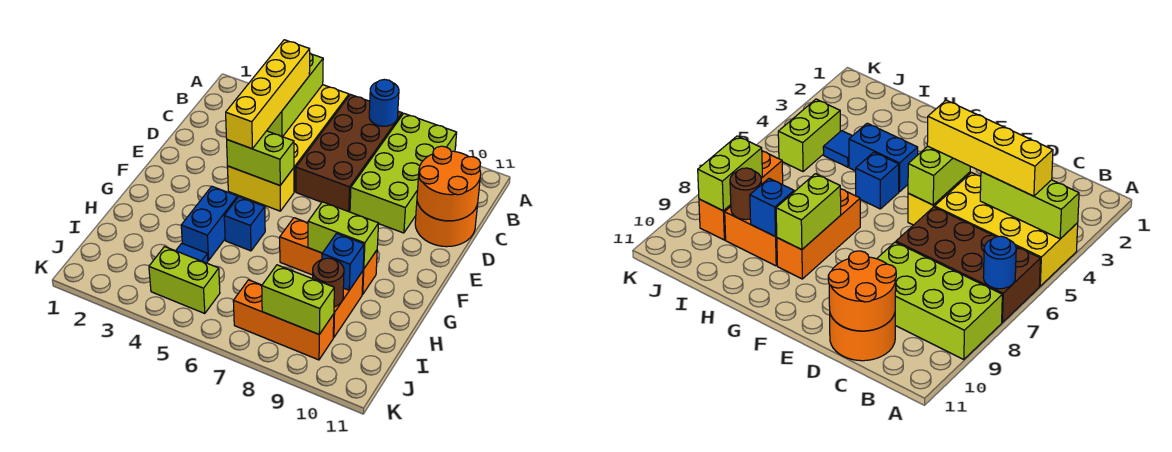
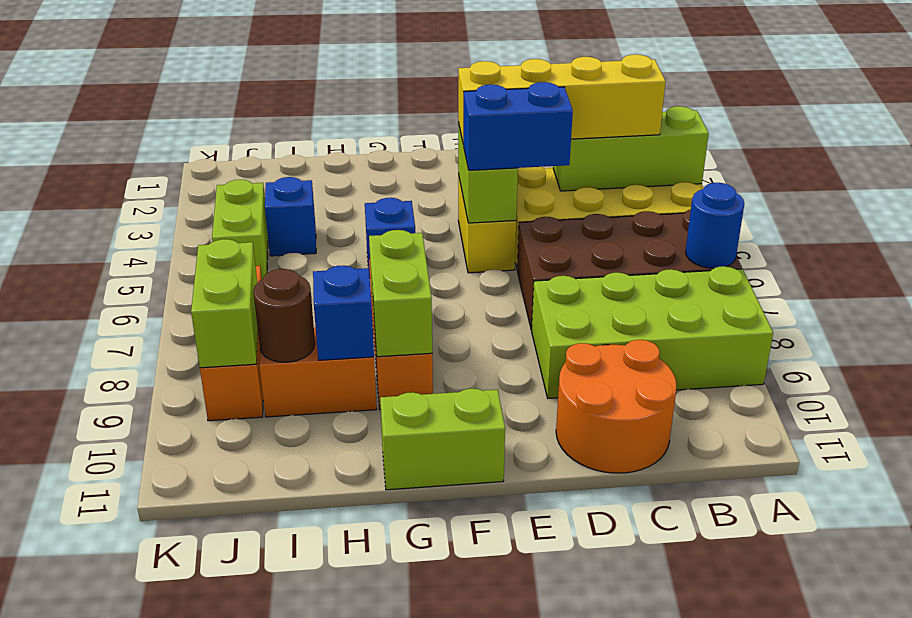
orange round brick C10:D11 level 2 -> none
none -> lime brick F11:G11 level 1
blue brick G4:H4 level 1 -> blue brick D5:E5 level 3
blue tile I4 level 1 -> blue brick I4 level 1

